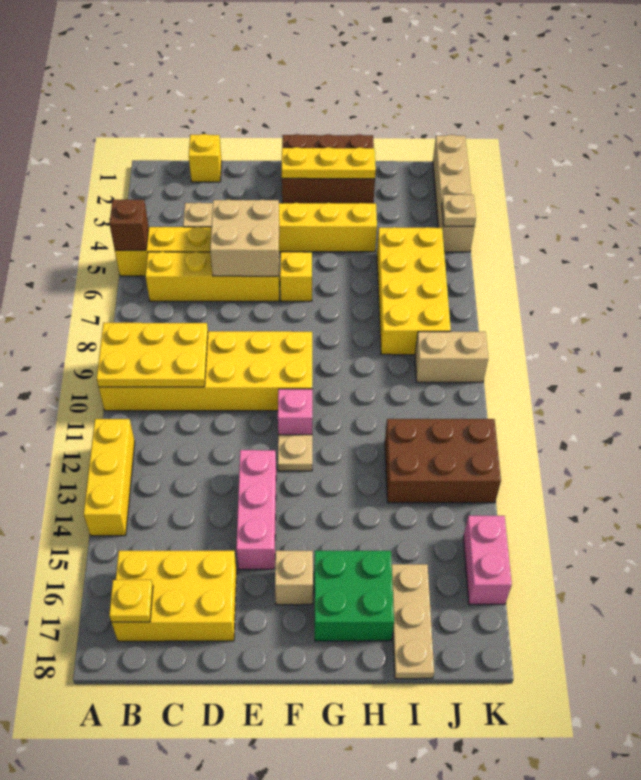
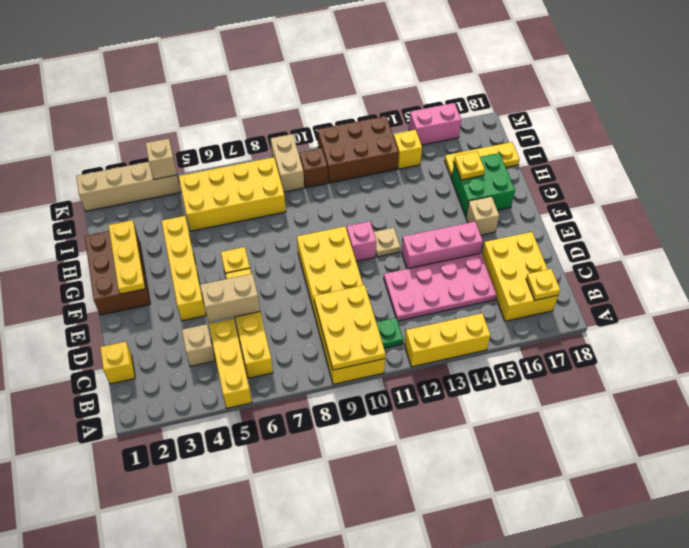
brown brick A5 level 2 -> brown brick J10 level 1
none -> green plate B11 level 1
none -> pink plate C12:D15 level 1
tan brick D5:E6 level 2 -> tan brick D5:D6 level 2
none -> yellow plate H16 level 2
brown brick I12:K13 level 1 -> brown brick J11:K13 level 1
tan plate I16:I18 level 1 -> yellow plate I16:I18 level 1
none -> yellow brick J14 level 1
tan plate K4 level 2 -> tan brick K4 level 2

